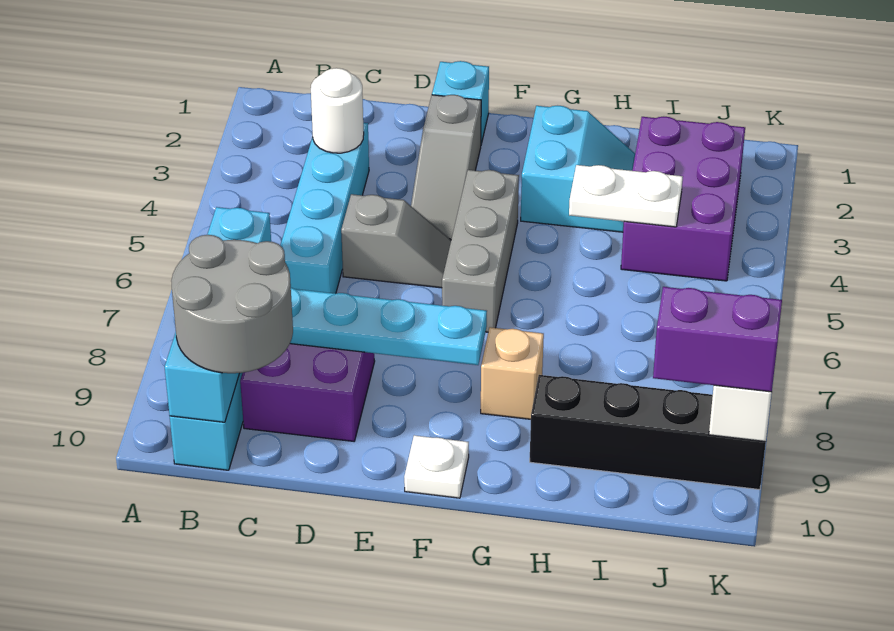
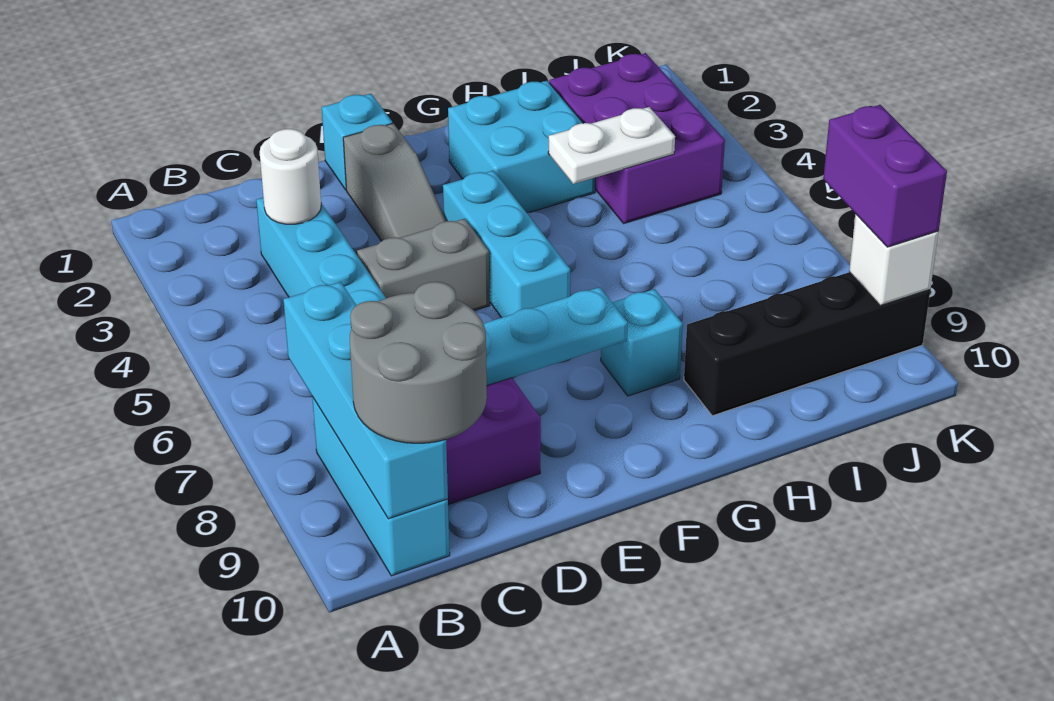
grey slope D5:E5 level 1 top D -> grey brick D5:E5 level 1
grey brick F4:F6 level 1 -> cyan brick F4:F6 level 1
white plate F10 level 1 -> none
cyan slope G2:H3 level 1 top G -> cyan brick G2:H3 level 1
tan brick G8 level 1 -> cyan brick G8 level 1
purple brick J9:K9 level 3 -> purple brick K8:K9 level 3

